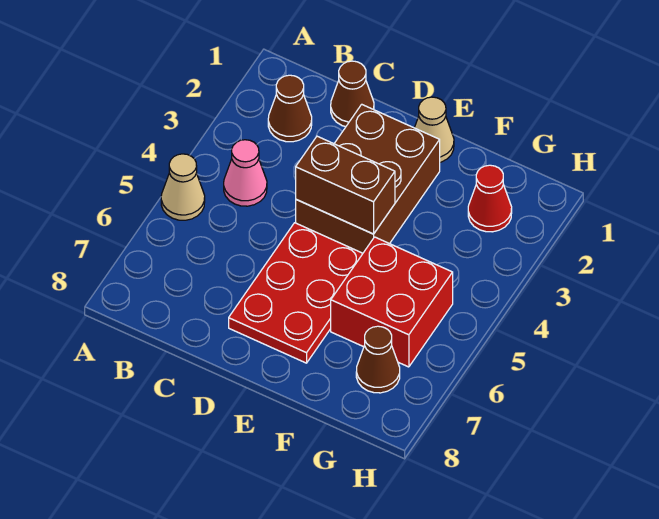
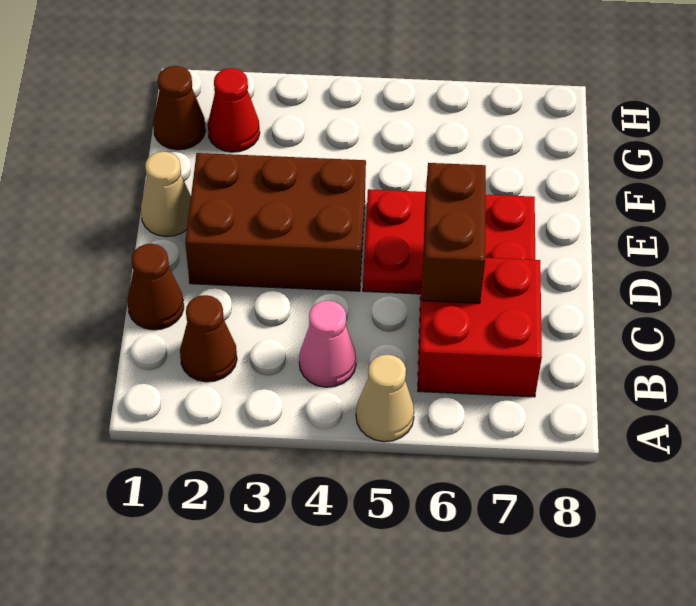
brown brick D4:E4 level 2 -> brown brick C6:D6 level 2
red brick F5:G6 level 1 -> red brick B6:C7 level 1
brown cone G7 level 1 -> brown cone G1 level 1

